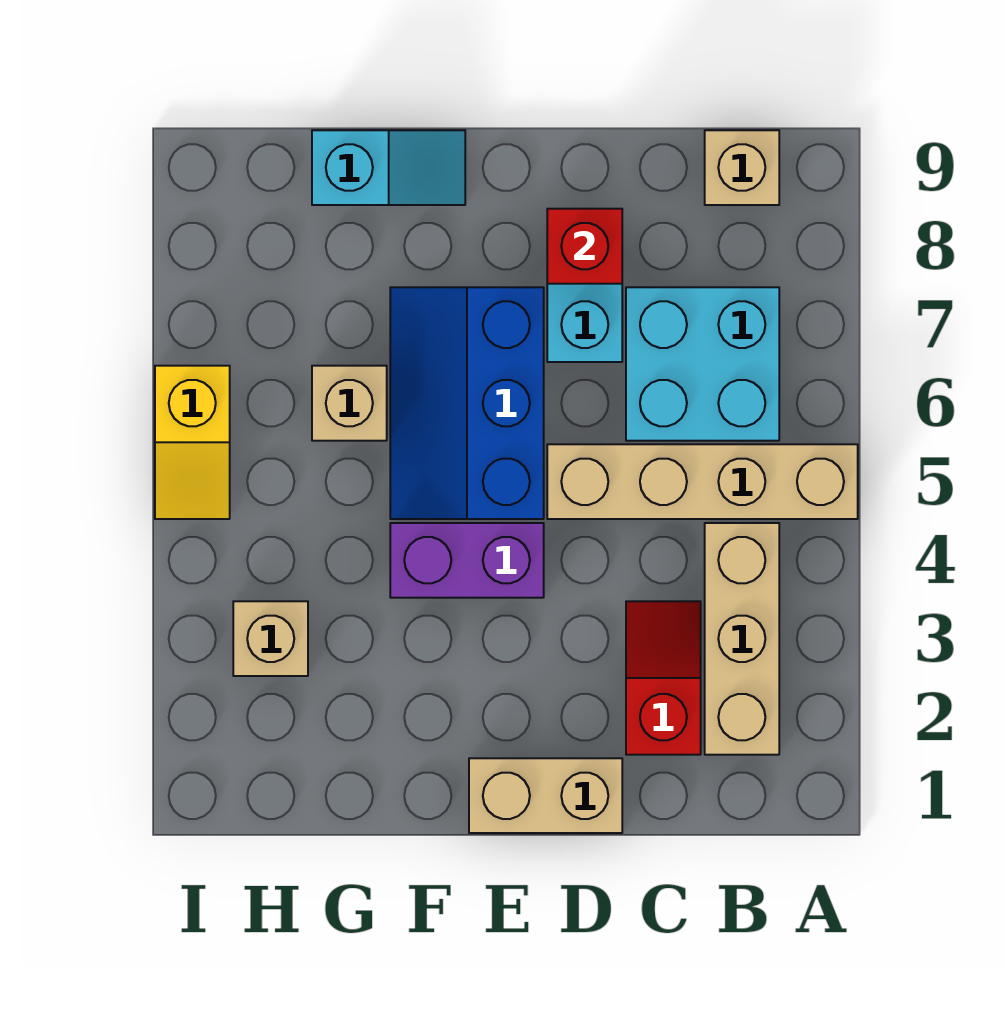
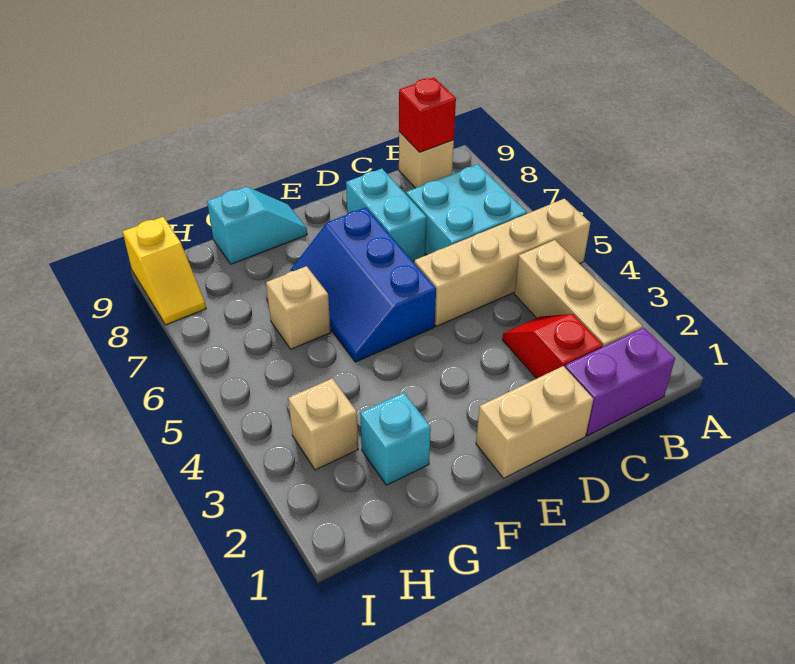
red brick D8 level 2 -> red brick B9 level 2
purple brick E4:F4 level 1 -> purple brick B1:C1 level 1
none -> cyan brick G2 level 1
yellow slope I5:I6 level 1 top 6 -> yellow slope I8:I9 level 1 top 9

